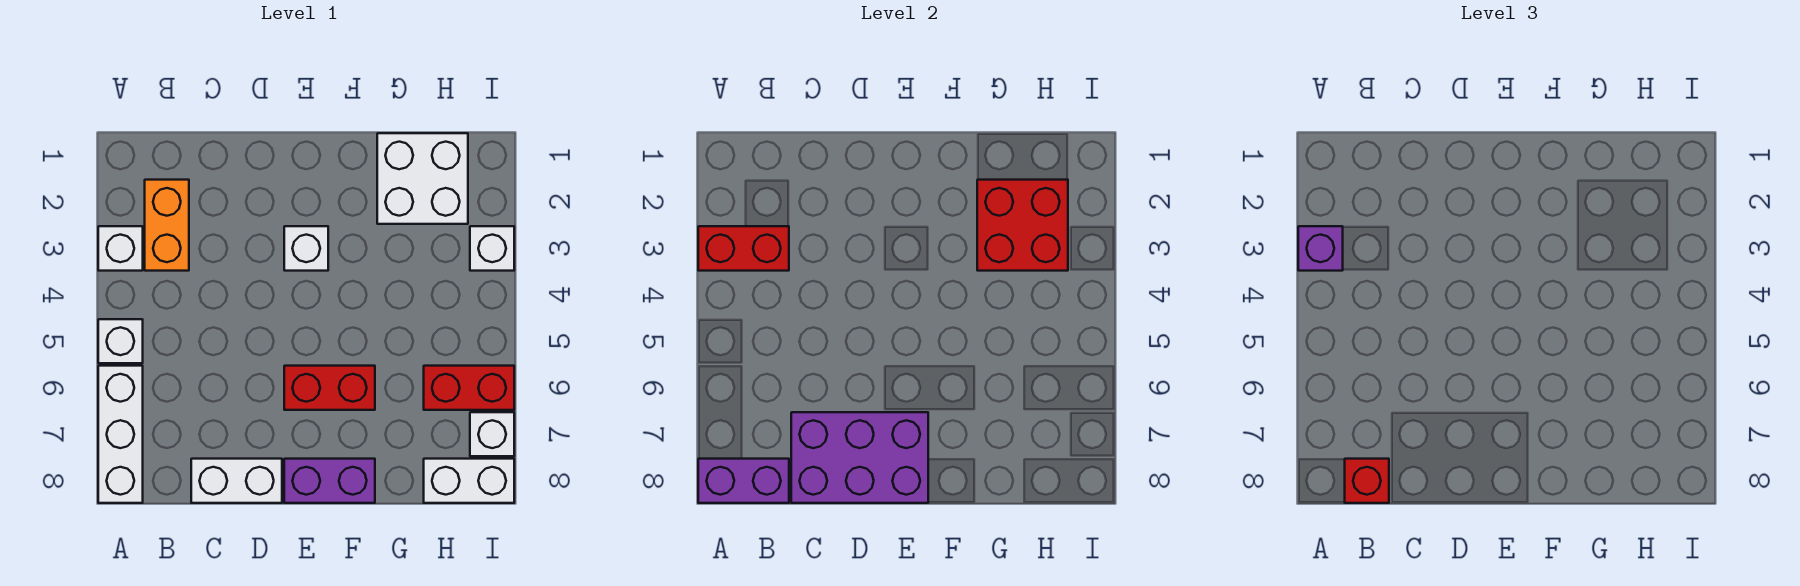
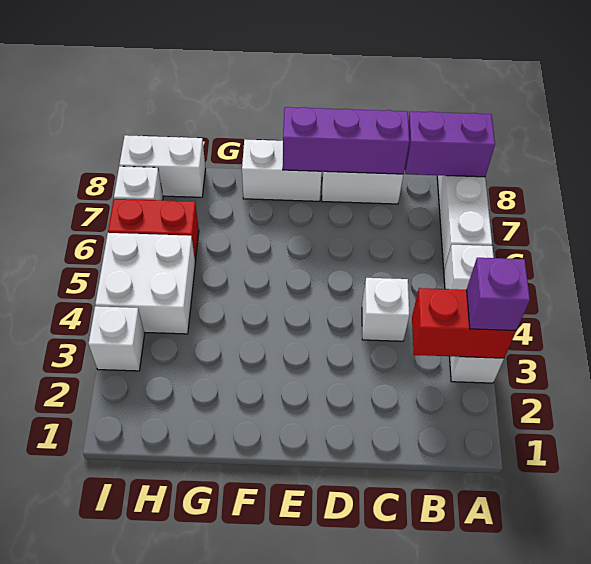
orange brick B2:B3 level 1 -> none
red brick B8 level 3 -> none
purple brick C7:E8 level 2 -> purple brick C8:E8 level 2
white brick E3 level 1 -> white brick C4 level 1
red brick E6:F6 level 1 -> none
purple brick E8:F8 level 1 -> white brick E8:F8 level 1
white brick G1:H2 level 1 -> white brick H4:I5 level 1
red brick G2:H3 level 2 -> none

